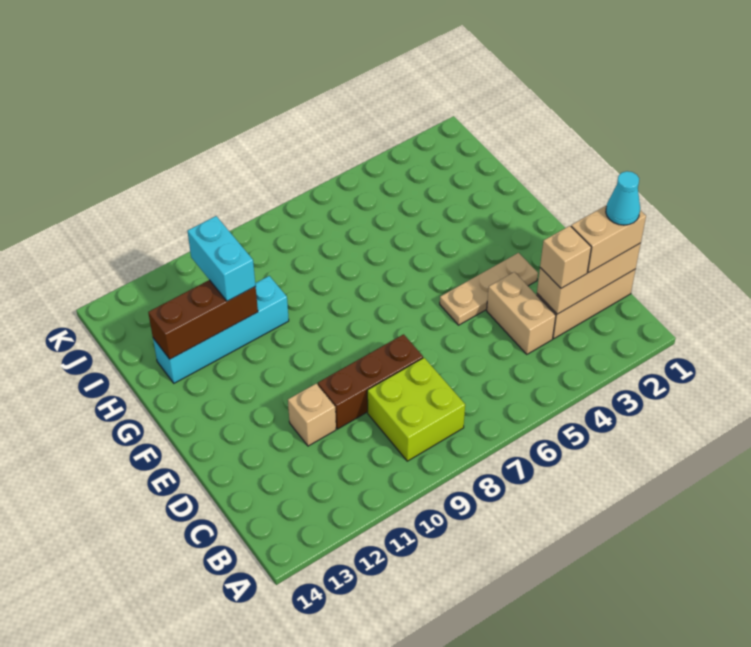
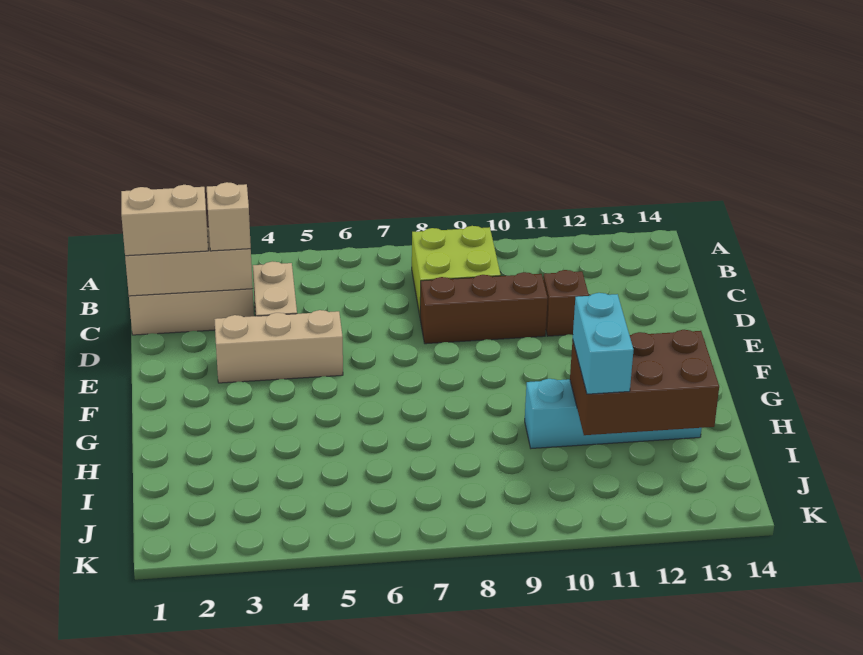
cyan cone C1 level 4 -> none
tan brick D11 level 1 -> brown brick D11 level 1
tan plate E3:E5 level 1 -> tan brick E3:E5 level 1
brown brick H11:H13 level 2 -> brown brick H11:I13 level 2

